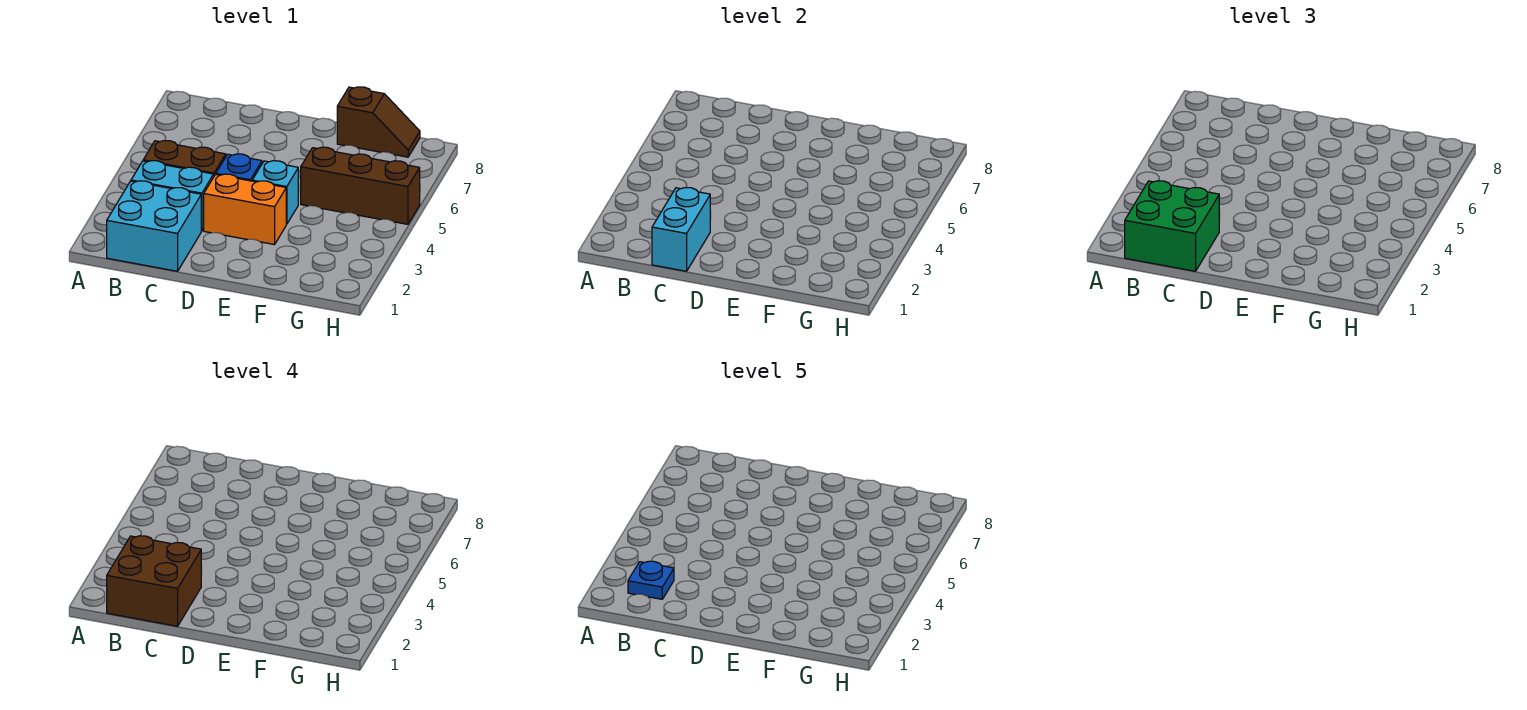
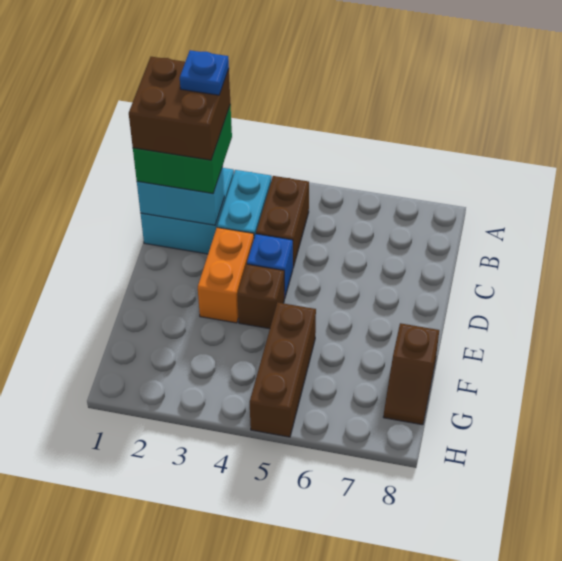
cyan brick E4 level 1 -> brown brick E4 level 1

